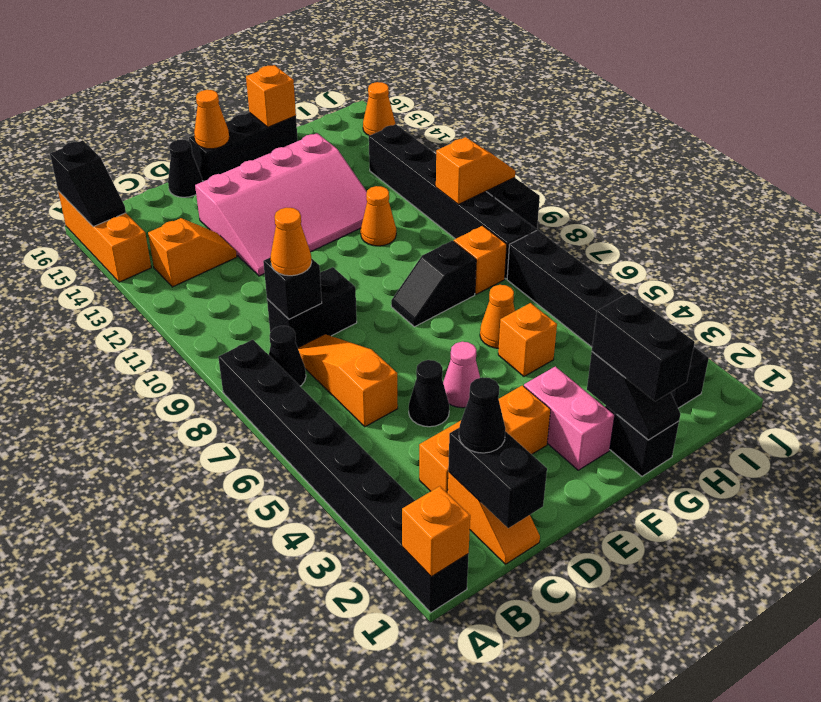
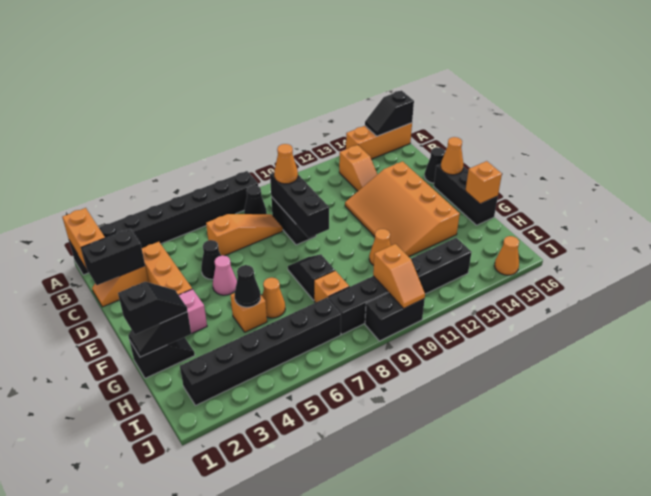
orange brick A1 level 2 -> orange brick A1:B1 level 2
black cone C2 level 3 -> black cone G5 level 2
black brick C9 level 2 -> black brick C9:E9 level 2
pink slope D12:G14 level 1 top 14 -> orange slope D12:G14 level 1 top 14
black brick G1:G2 level 3 -> black slope G1:G2 level 3 top 1

